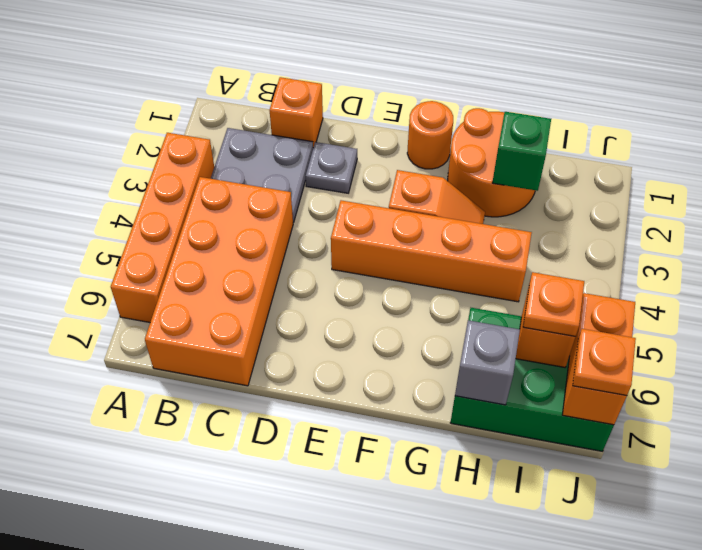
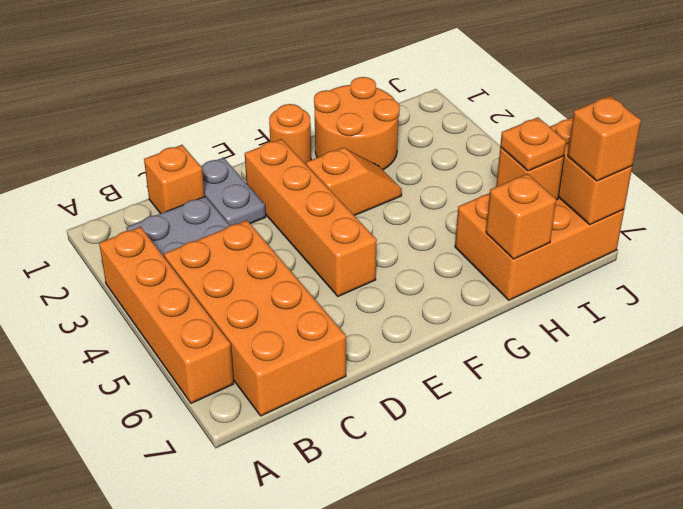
grey plate D2 level 1 -> grey plate D1:D2 level 1
orange brick E4:H4 level 1 -> orange brick E2:E5 level 1
green brick H2 level 2 -> none
green brick H6:J7 level 1 -> orange brick H6:J7 level 1
grey brick H7 level 2 -> orange brick H7 level 2
orange plate J7 level 3 -> orange brick J7 level 3

